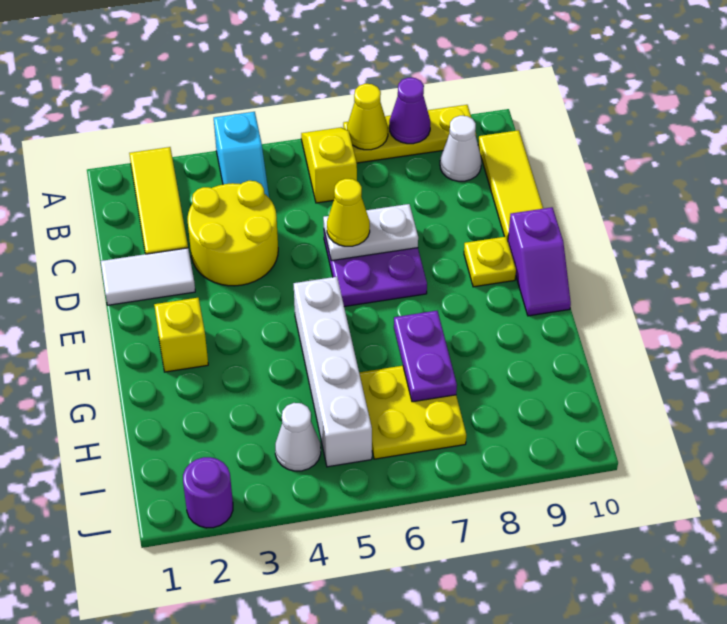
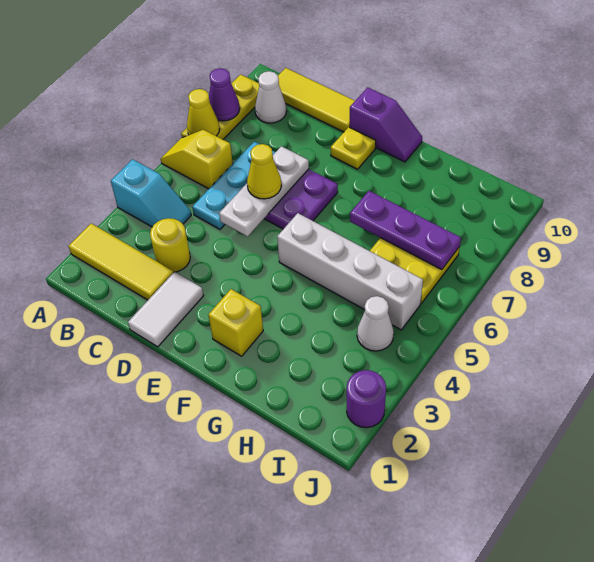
yellow round brick C3:D4 level 1 -> yellow round brick C3 level 1
none -> cyan plate C5:C7 level 1
white plate D6:D7 level 2 -> white plate D5:D7 level 2
purple plate G7:H7 level 2 -> purple plate G7:I7 level 2

